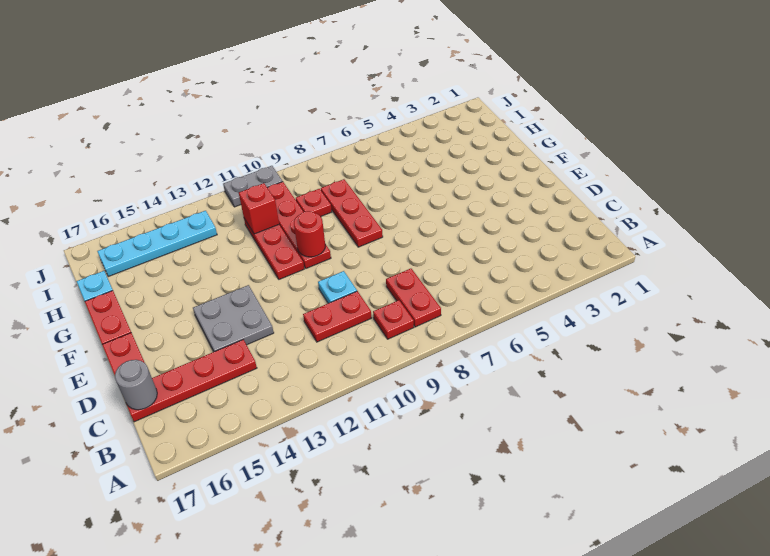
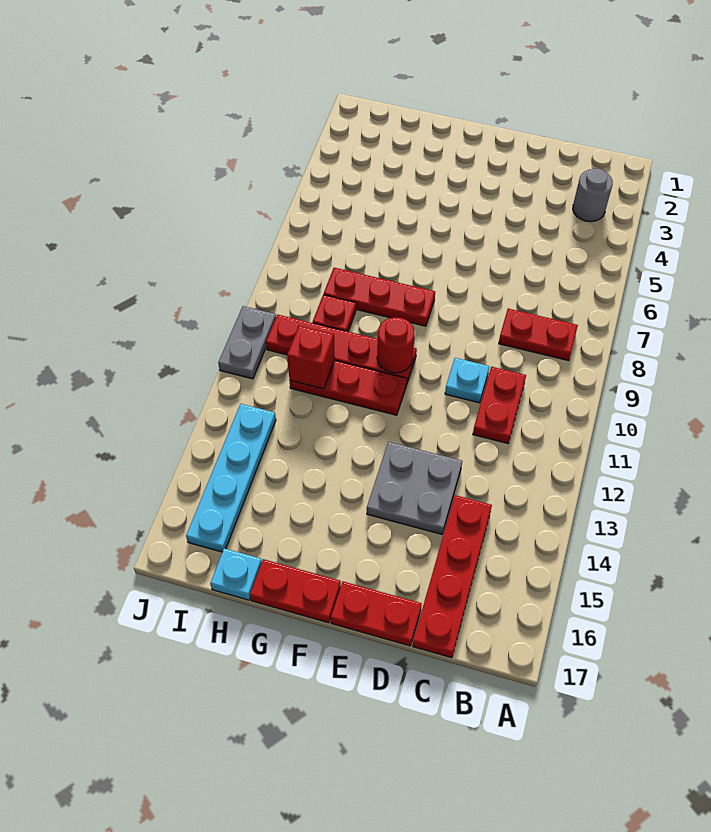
red plate B9 level 1 -> none
grey round brick C17 level 2 -> grey round brick B3 level 1

